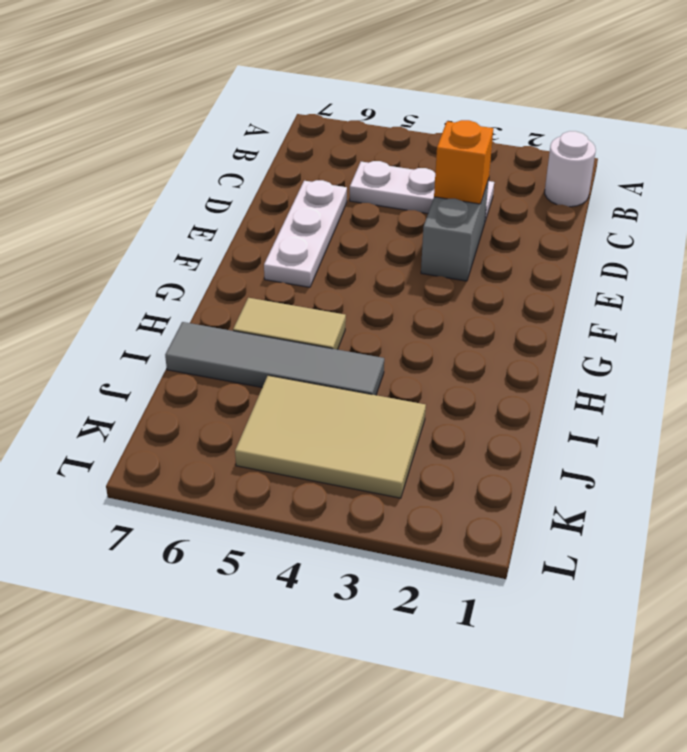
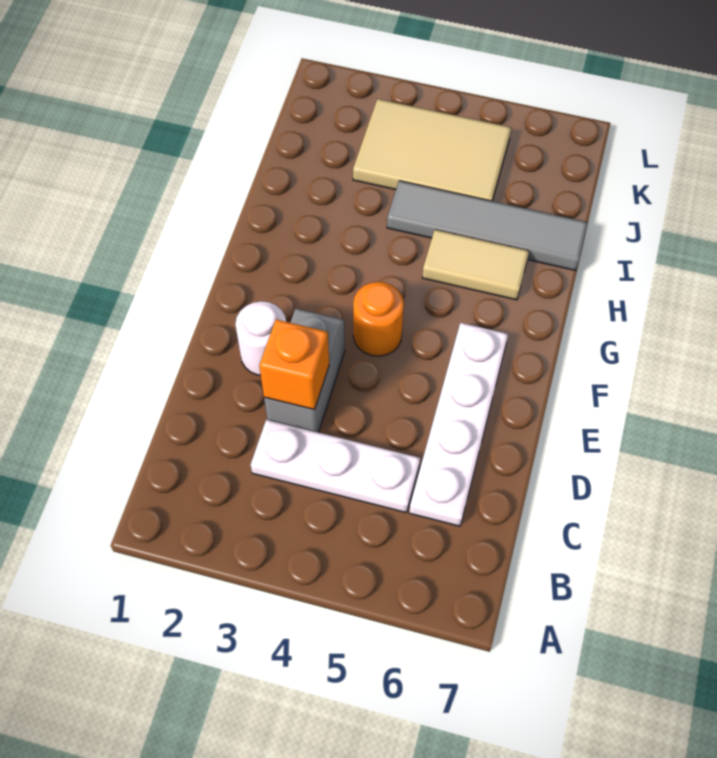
white round brick B1 level 1 -> white round brick E2 level 1
white plate D6:F6 level 1 -> white plate C6:F6 level 1
none -> orange round brick F4 level 1

